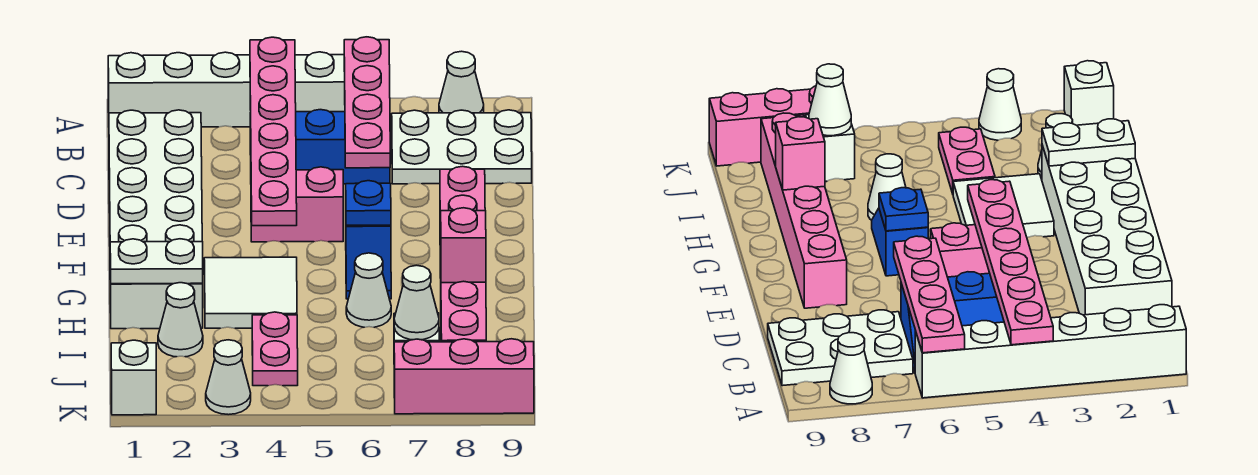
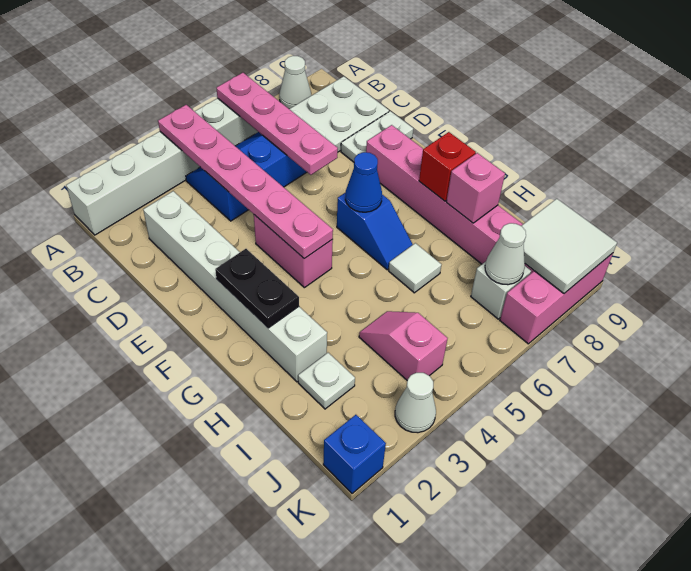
white brick C1:H2 level 1 -> white brick C2:H2 level 1
pink brick E4:E5 level 1 -> pink brick E4:F4 level 1
none -> black plate F2:G2 level 2
blue plate F6 level 2 -> blue cone F6 level 2
white tile G3:H4 level 1 -> white tile J8:K9 level 2
none -> red brick G8 level 2
white plate H1:H2 level 2 -> white plate D8:D9 level 1
white cone H6 level 1 -> white tile H6 level 1
white cone I2 level 1 -> white plate I2 level 1
pink plate I4:J4 level 1 -> pink slope I4:J4 level 1 top J
white brick K1 level 1 -> blue brick K1 level 1

